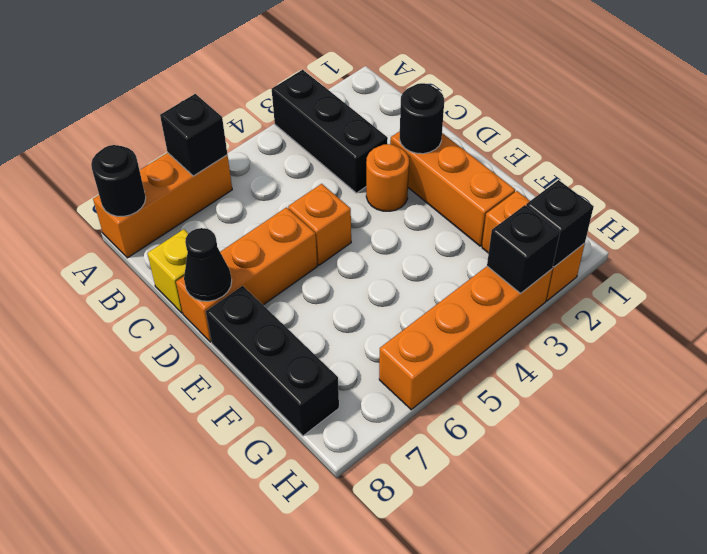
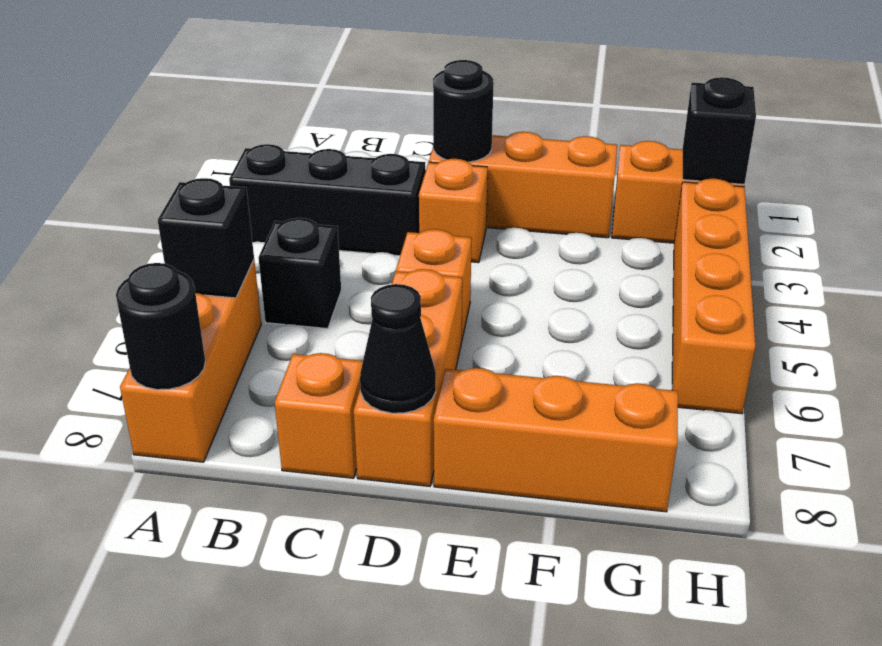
yellow brick C8 level 1 -> orange brick C8 level 1
orange round brick D3 level 1 -> orange brick D3 level 1
black brick E8:G8 level 1 -> orange brick E8:G8 level 1
black brick H3 level 2 -> black brick B5 level 1

